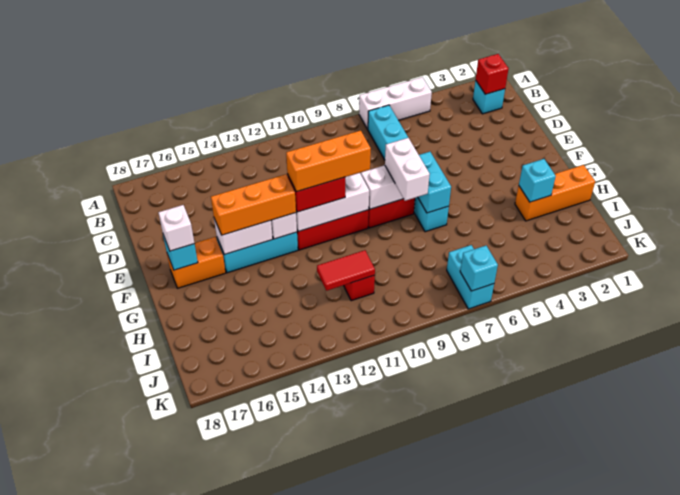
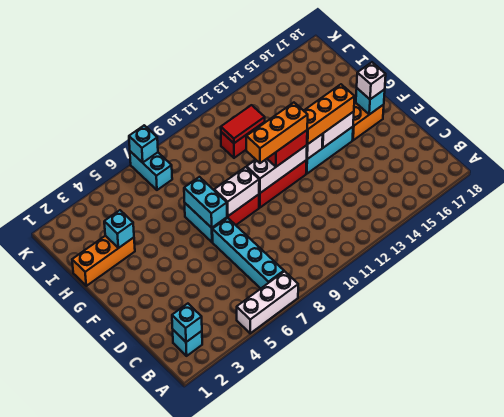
red brick B2 level 2 -> cyan brick B2 level 2
white brick F8:G8 level 3 -> none

